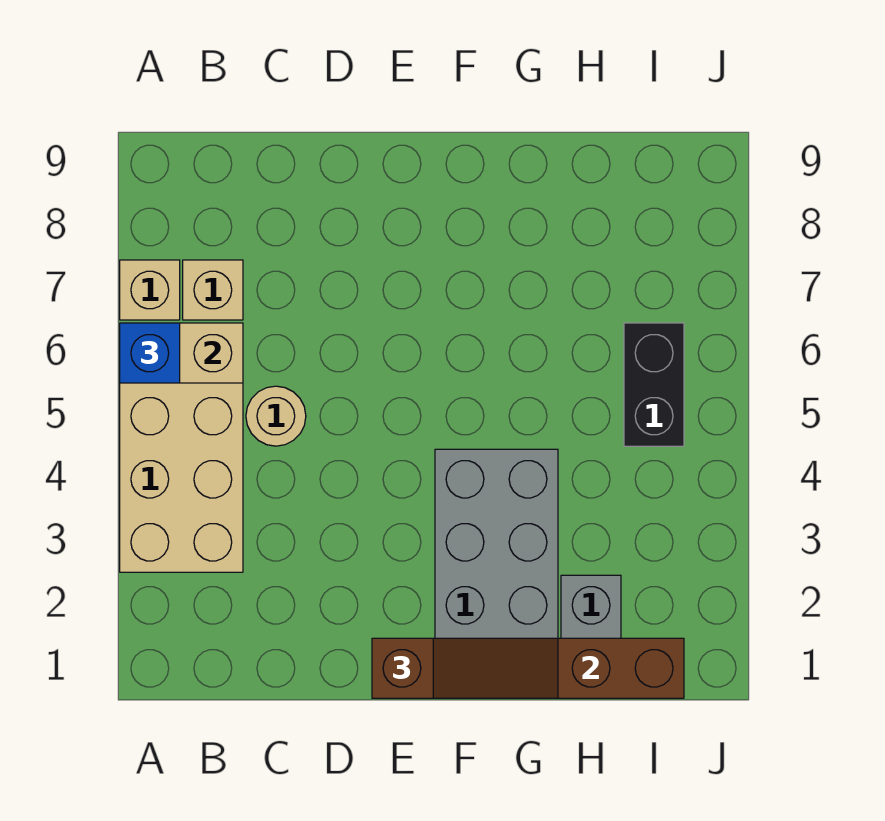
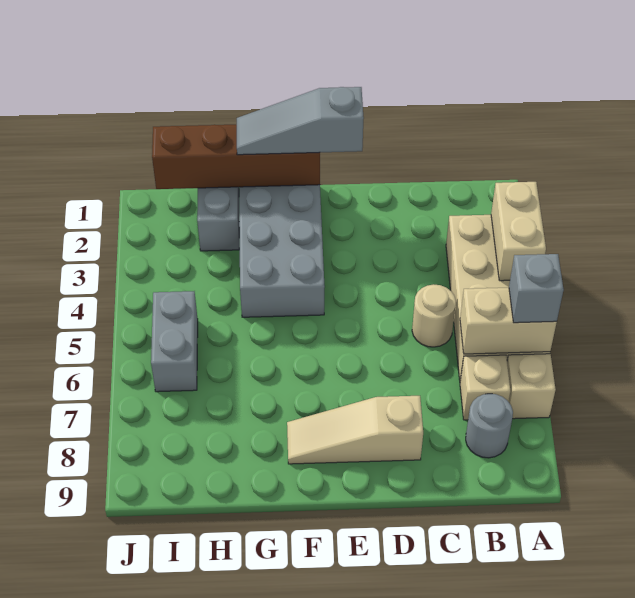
none -> tan brick A3:A4 level 2
blue brick A6 level 3 -> grey brick A6 level 3
none -> grey round brick B8 level 1
none -> tan slope D8:F8 level 1 top D
brown slope E1:G1 level 3 top E -> grey slope E1:G1 level 3 top E
black brick I5:I6 level 1 -> grey brick I5:I6 level 1

